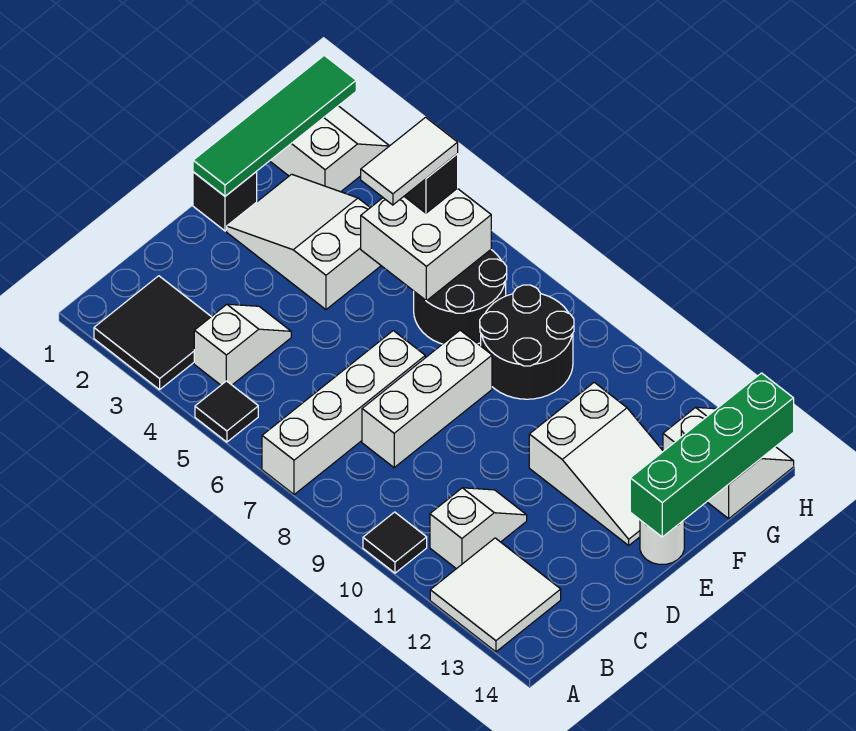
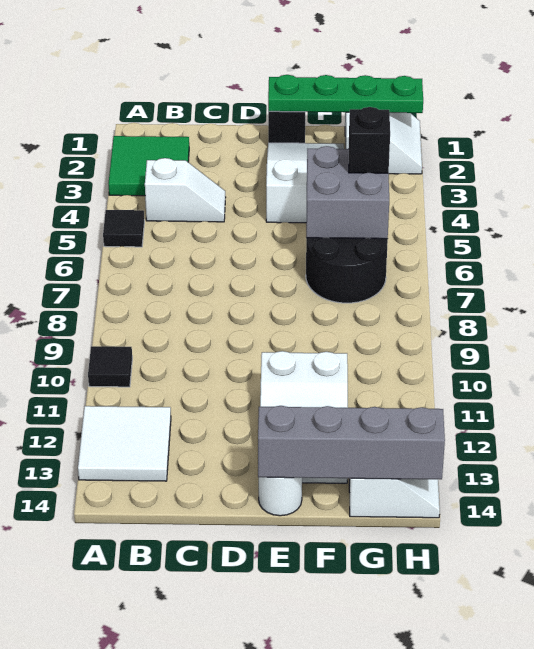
black tile A2:B3 level 1 -> green tile A2:B3 level 1
white brick A7:D7 level 1 -> none
white slope B11:C11 level 1 top B -> none
white brick C8:E8 level 1 -> none
green tile E1:H1 level 2 -> green plate E1:H1 level 2
green brick E14:H14 level 2 -> grey brick E14:H14 level 2
white brick F5:G6 level 2 -> grey brick F5:G6 level 2
white tile F5:G5 level 4 -> none
black round brick F8:G9 level 1 -> none

